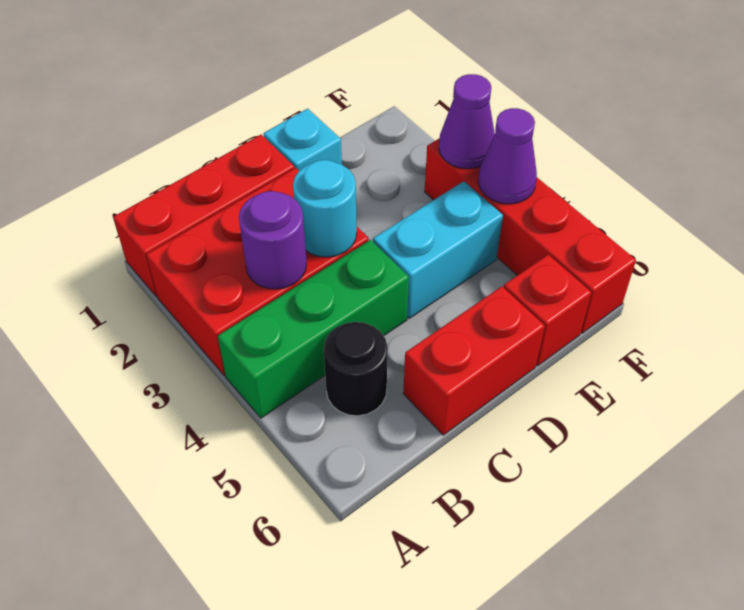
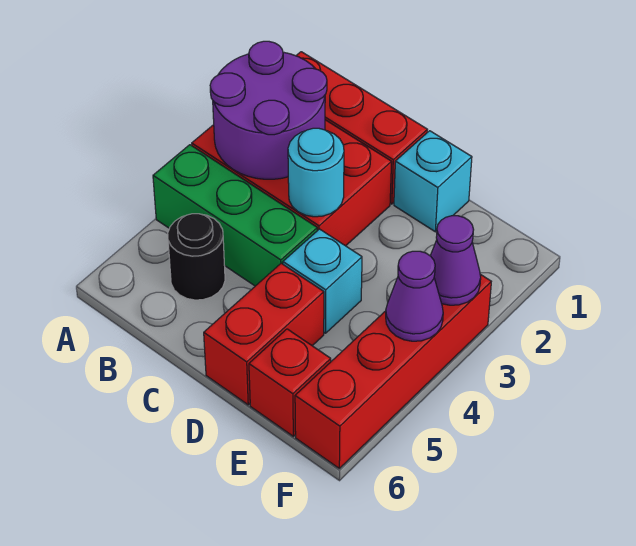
purple round brick B3 level 2 -> purple round brick A2:B3 level 2
red brick C6:D6 level 1 -> red brick D5:D6 level 1
cyan brick D4:E4 level 1 -> cyan brick D4 level 1

